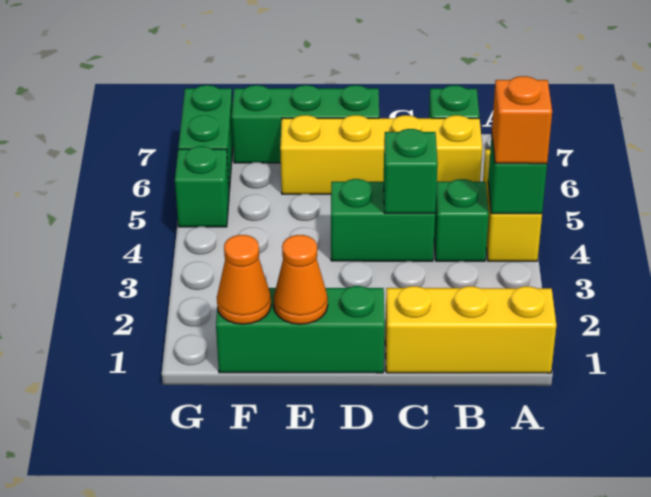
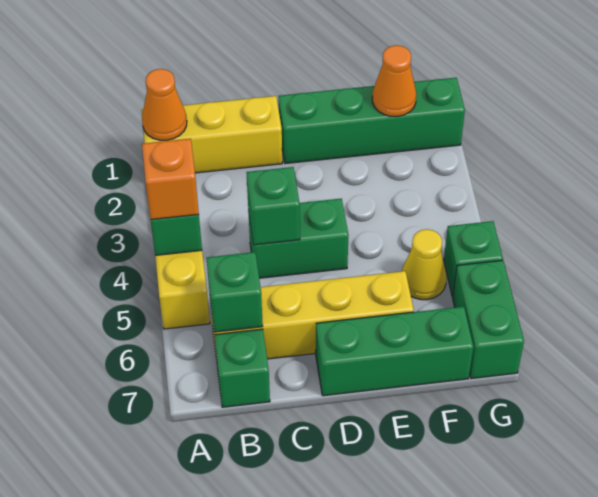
green brick B4 level 1 -> green brick B6 level 2
green brick D1:F1 level 1 -> green brick D1:G1 level 1
orange cone E1 level 2 -> orange cone A1 level 2
none -> yellow cone F5 level 1

